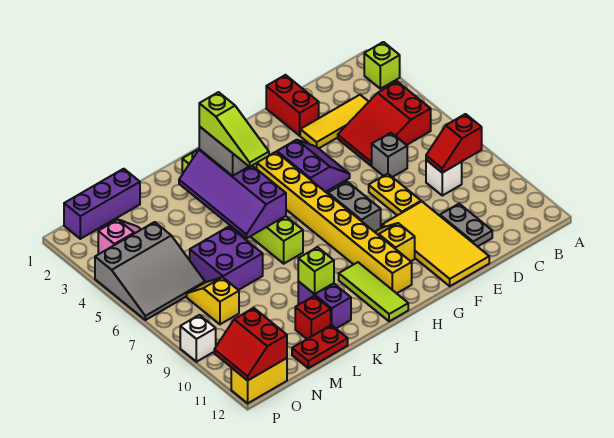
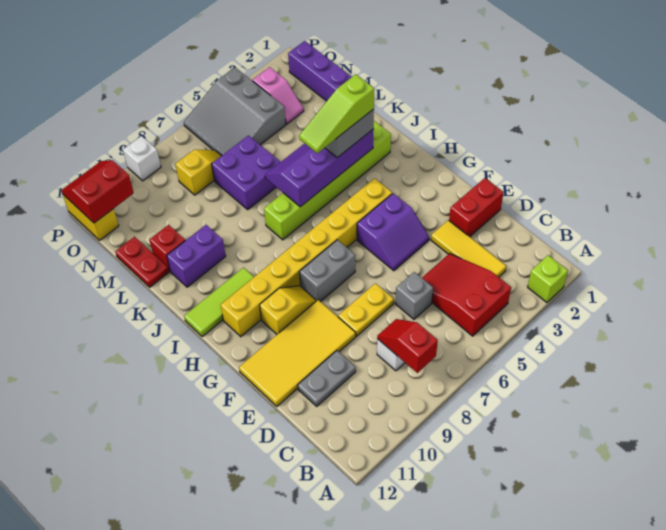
lime brick K10 level 2 -> none

